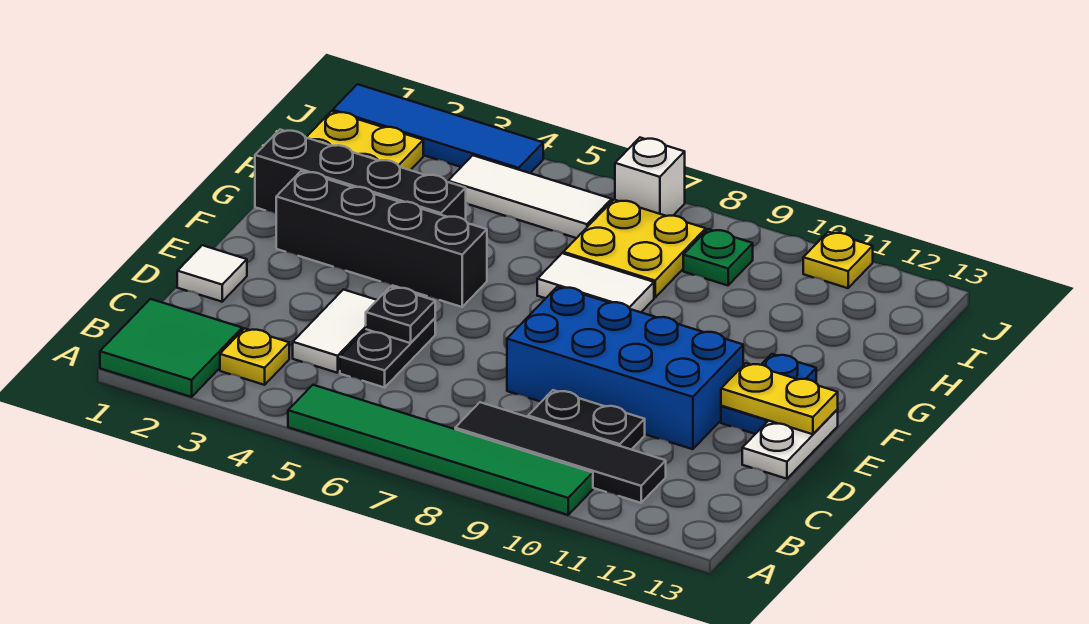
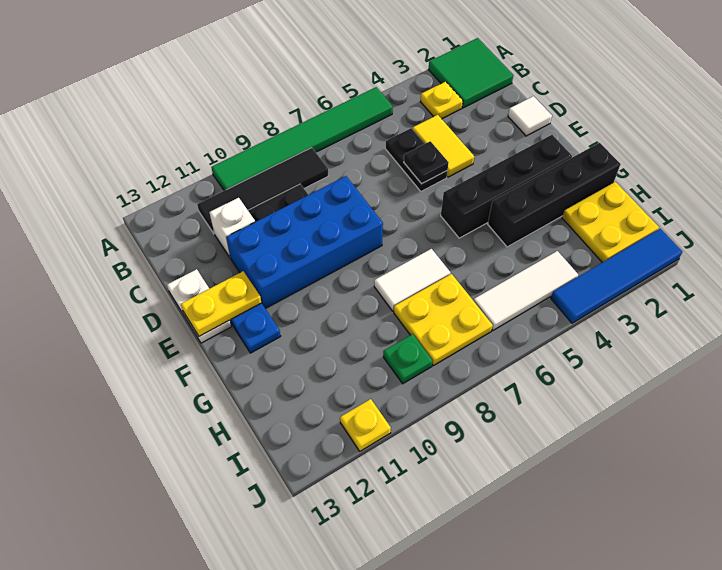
white tile C4:D4 level 1 -> yellow tile C4:D4 level 1
white brick J7 level 1 -> white brick C11 level 1

